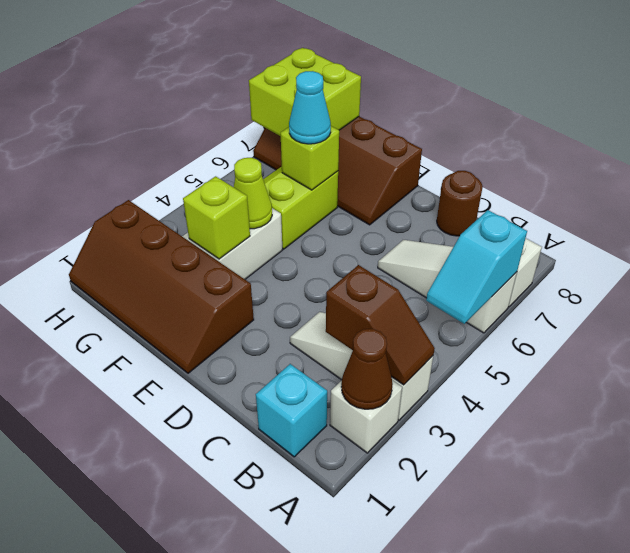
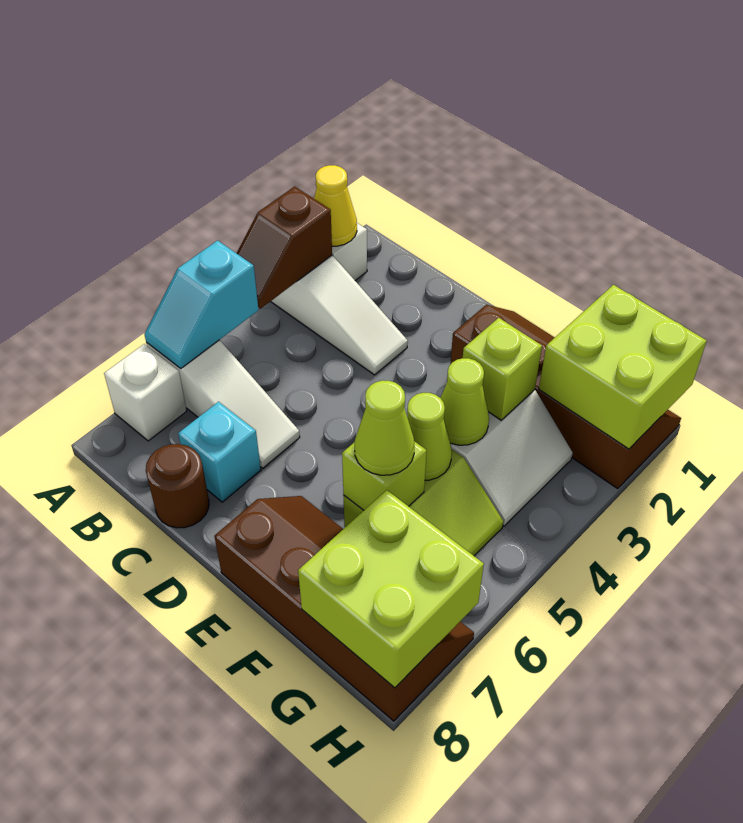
brown cone A2 level 2 -> yellow cone A2 level 2
brown slope A3:B3 level 2 top B -> brown slope A3:A4 level 2 top 3
cyan slope A5:A6 level 2 top 6 -> cyan slope A5:A6 level 2 top 5
cyan brick B1 level 1 -> cyan brick C7 level 1
none -> lime cone F5 level 2
cyan cone F6 level 3 -> lime cone F6 level 3
none -> lime brick G1:H2 level 2

